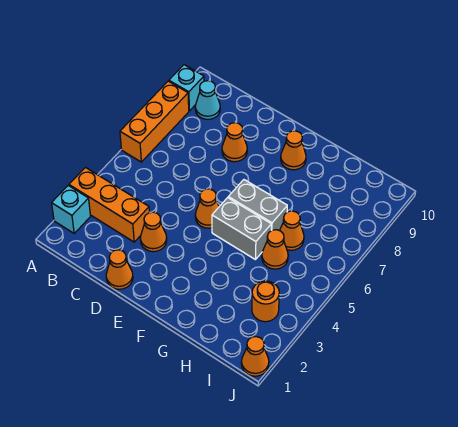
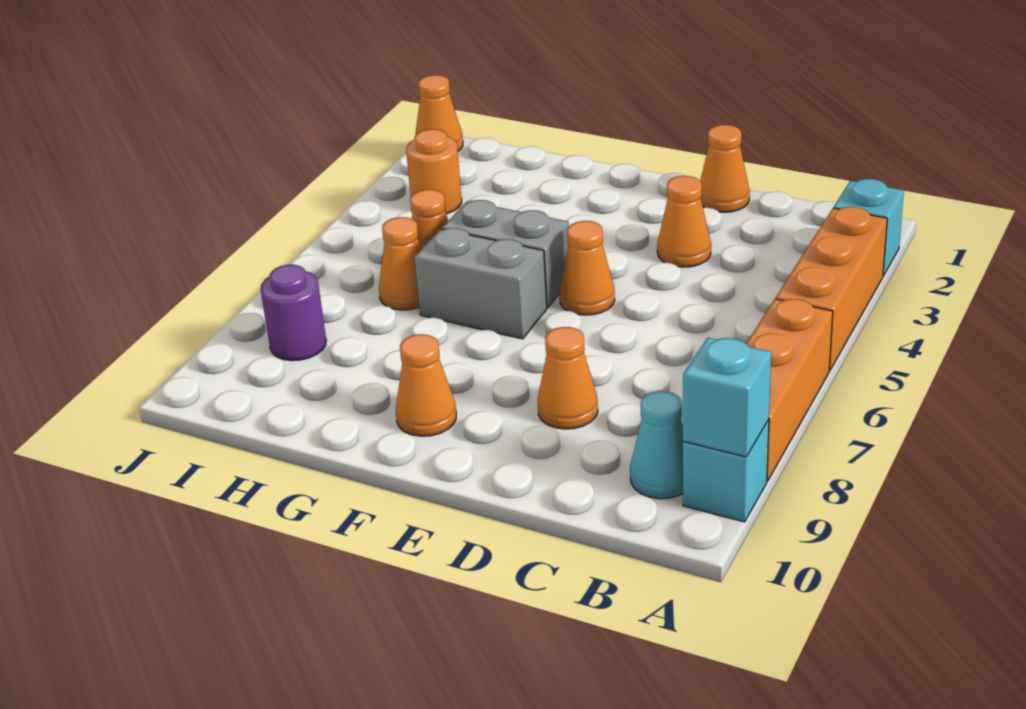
orange brick A3:C3 level 1 -> orange brick A3:A5 level 1
none -> cyan brick A9 level 2
none -> purple round brick I8 level 1

